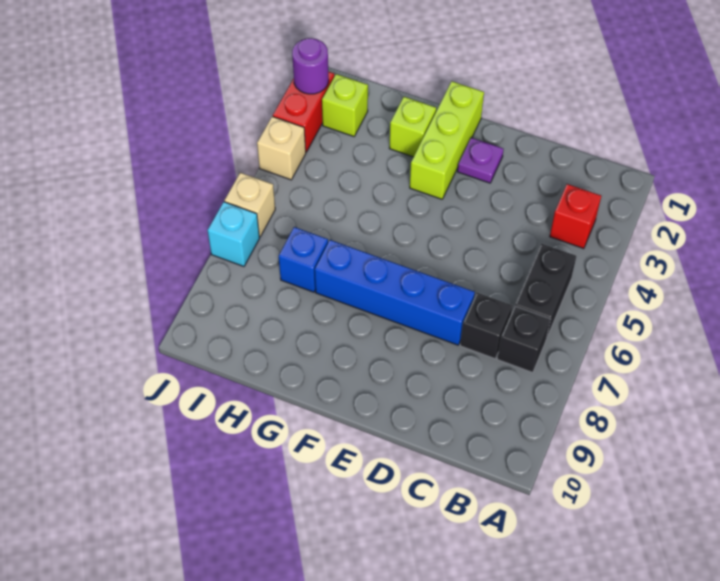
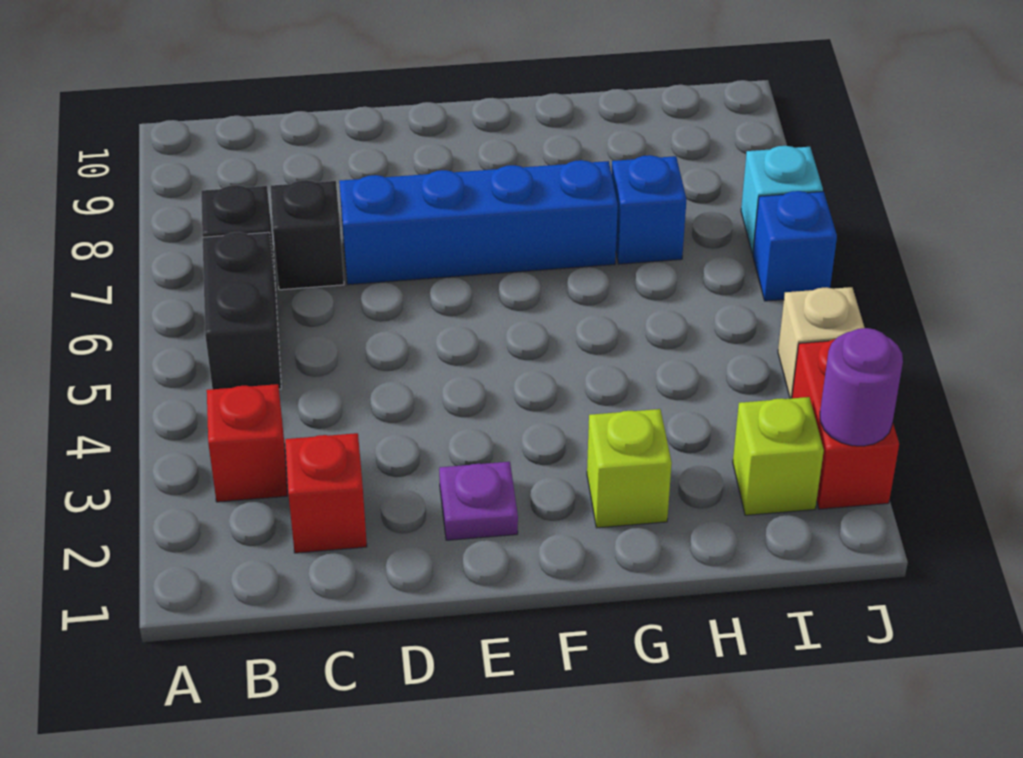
none -> red brick C2 level 1
lime brick F1:F3 level 1 -> none
tan brick J6 level 1 -> blue brick J6 level 1

